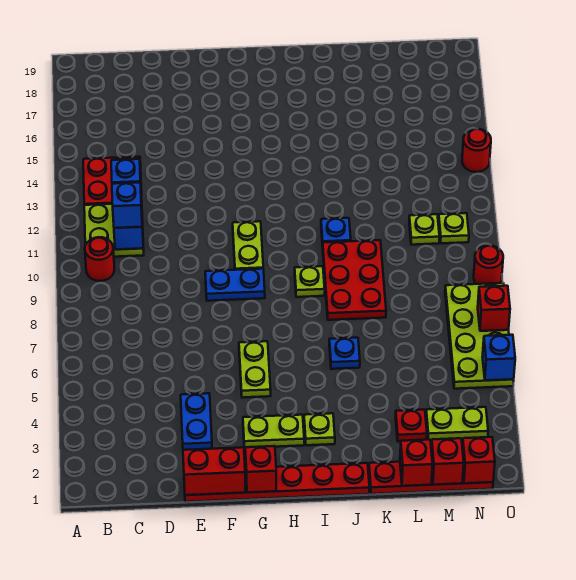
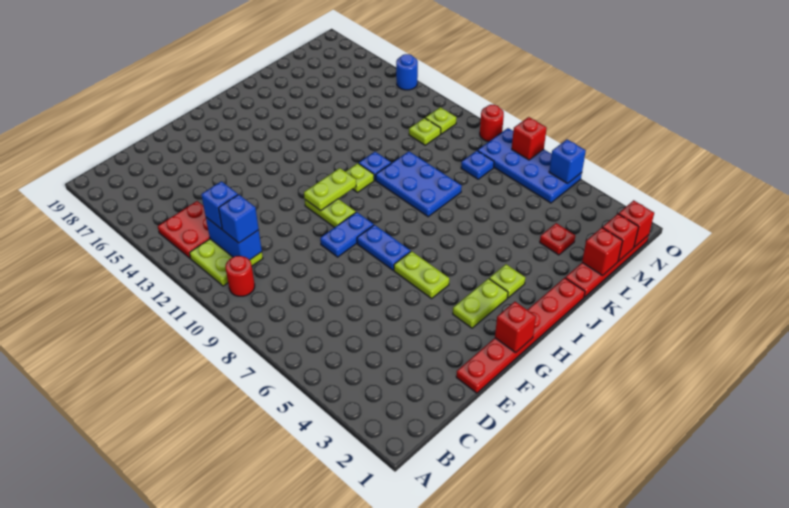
red brick E1:F1 level 2 -> none
blue plate E3:E4 level 1 -> blue plate G7:G8 level 1
lime plate I9 level 1 -> lime plate I11 level 1
blue plate J6 level 1 -> blue plate M8 level 1
red plate J8:K10 level 1 -> blue plate J8:K10 level 1
lime plate M3:N3 level 1 -> lime plate G11:H11 level 2
lime plate N5:O8 level 1 -> blue plate N5:O8 level 1
red round brick O14 level 1 -> blue round brick O14 level 1

